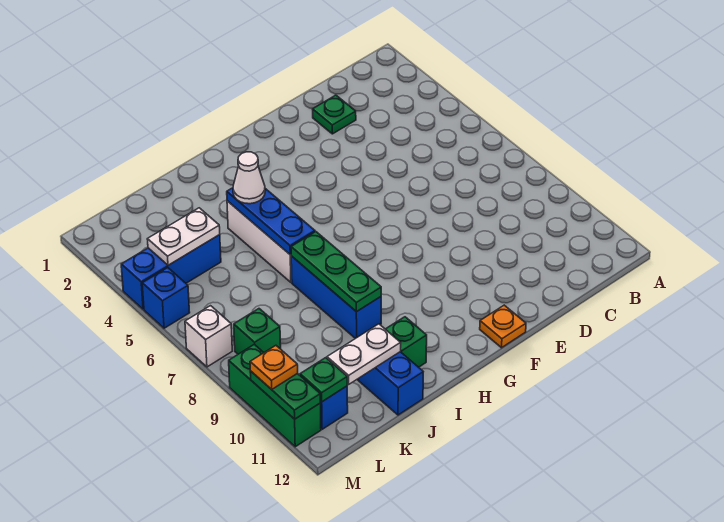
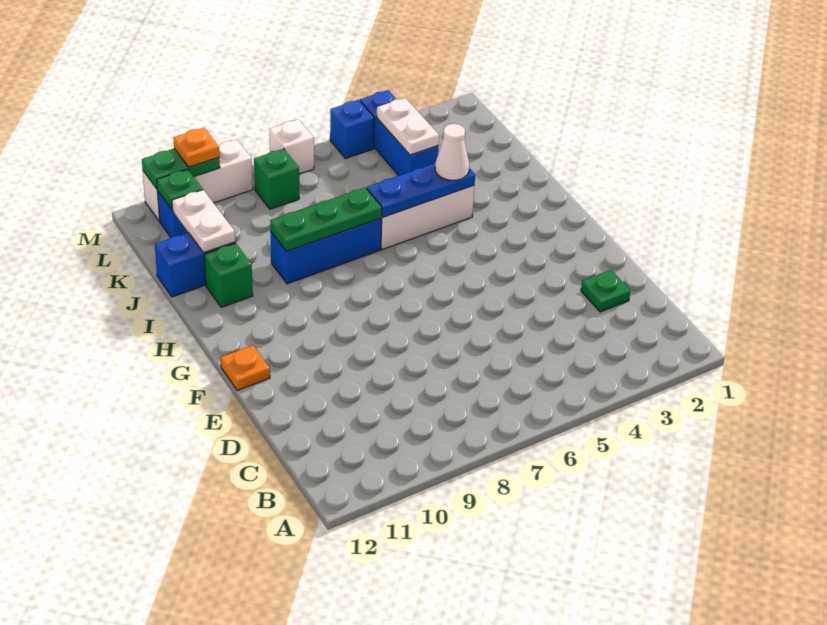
green brick M9:M11 level 1 -> white brick M9:M11 level 1

